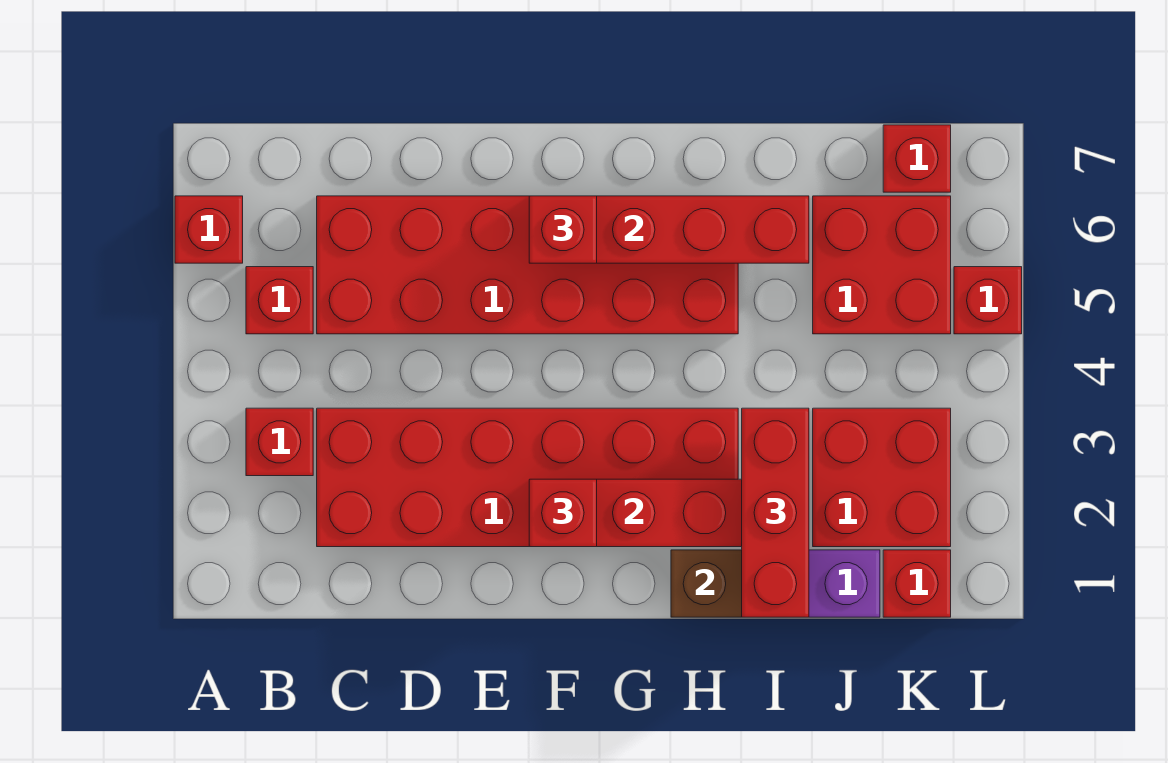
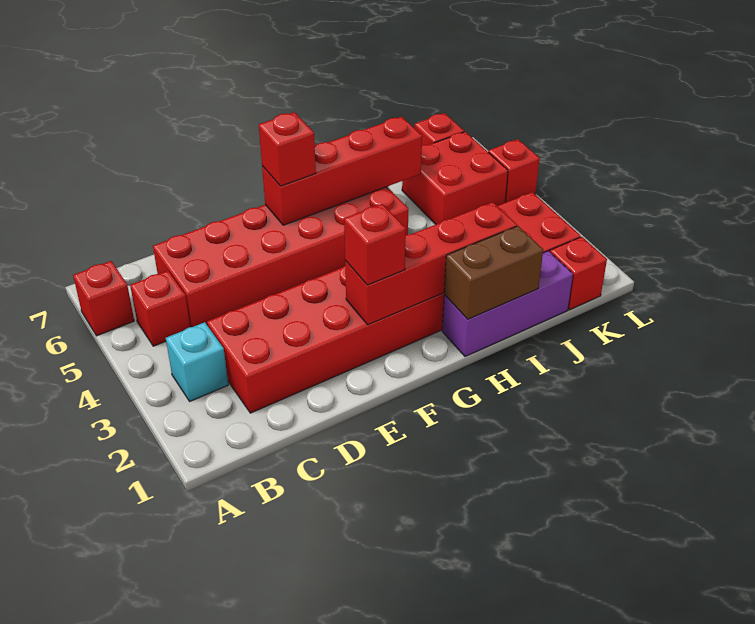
red brick B3 level 1 -> cyan brick B3 level 1
red brick I1:I3 level 3 -> none

